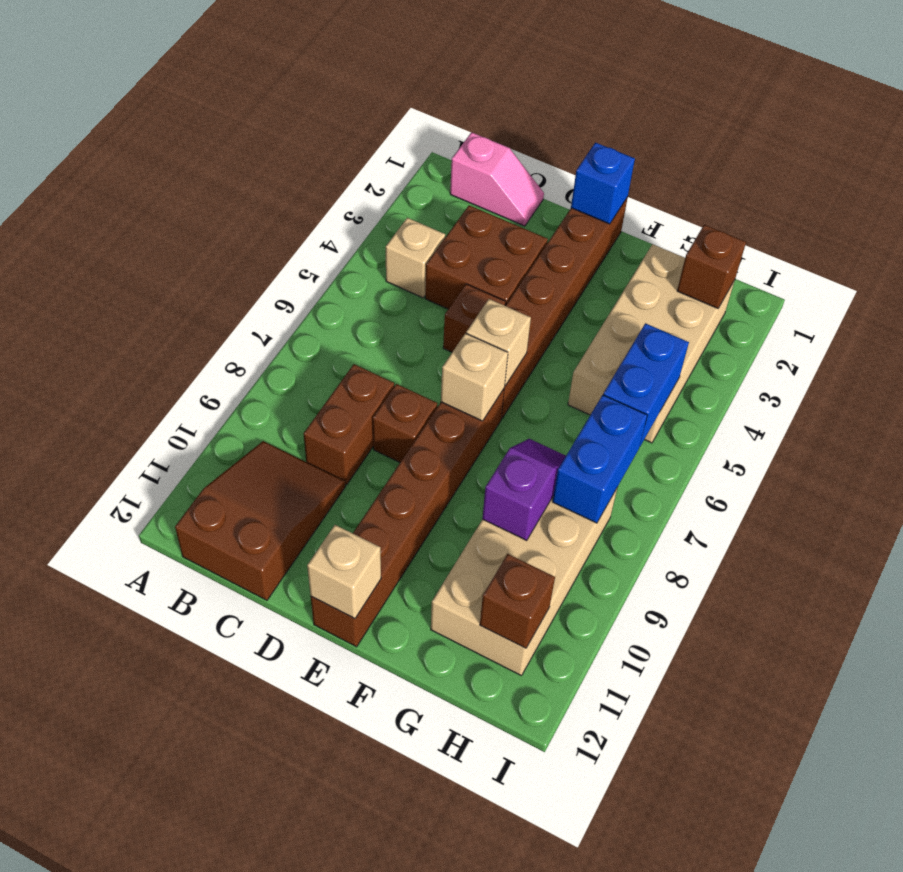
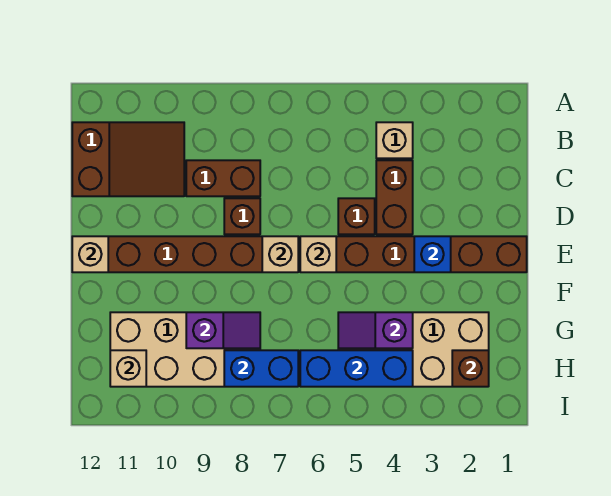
pink slope B1:C1 level 1 top B -> none
brown brick C3:D4 level 1 -> brown brick C4:D4 level 1
blue brick E1 level 2 -> blue brick E3 level 2
none -> purple slope G4:G5 level 2 top 4
blue brick H5:H6 level 2 -> blue brick H4:H6 level 2
brown brick H11 level 2 -> tan brick H11 level 2

